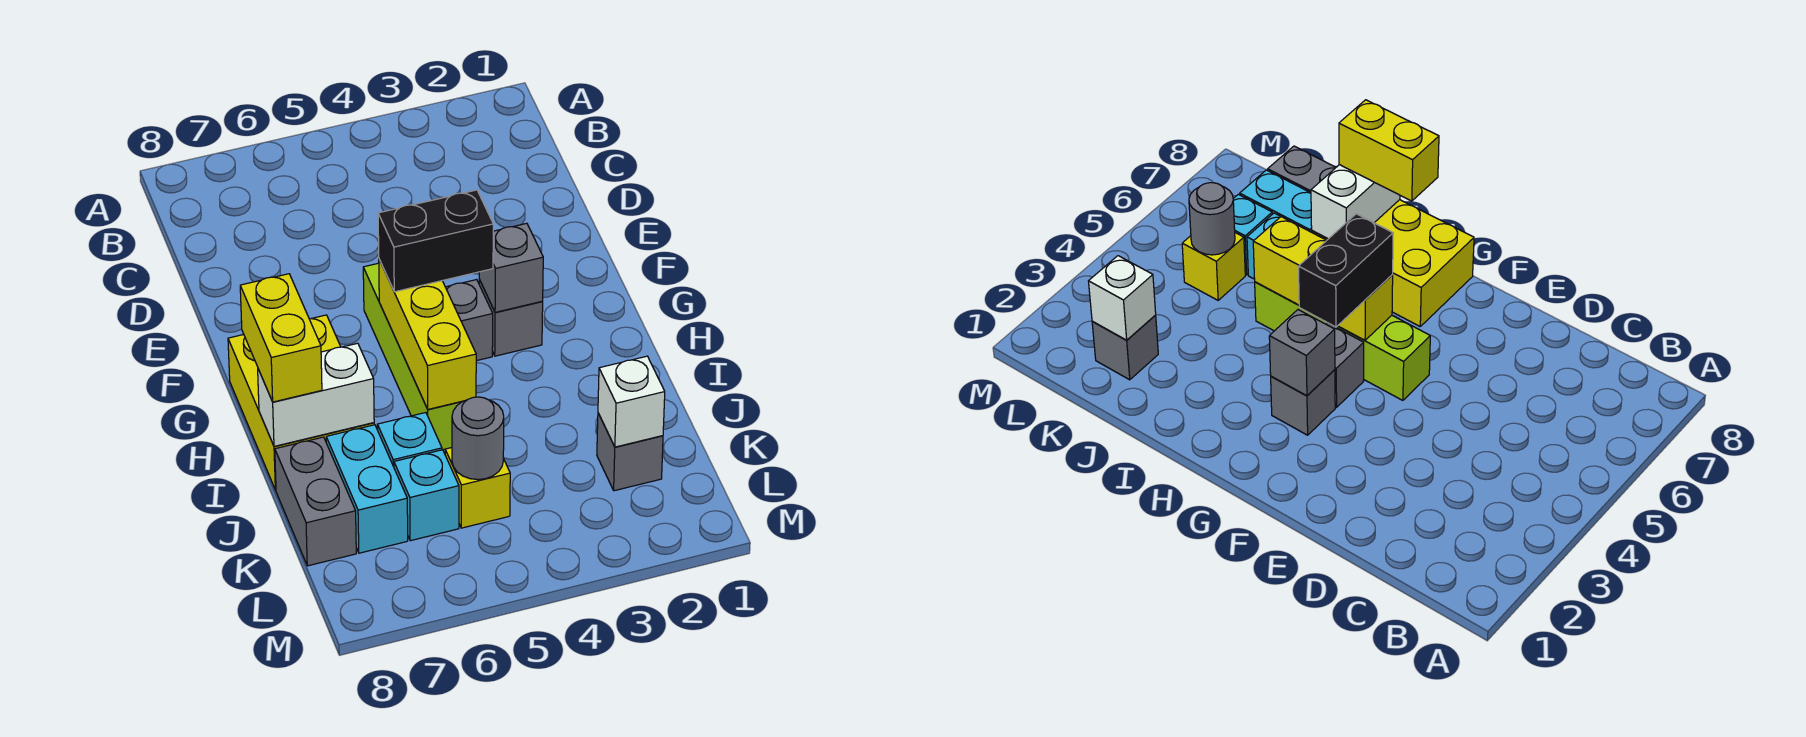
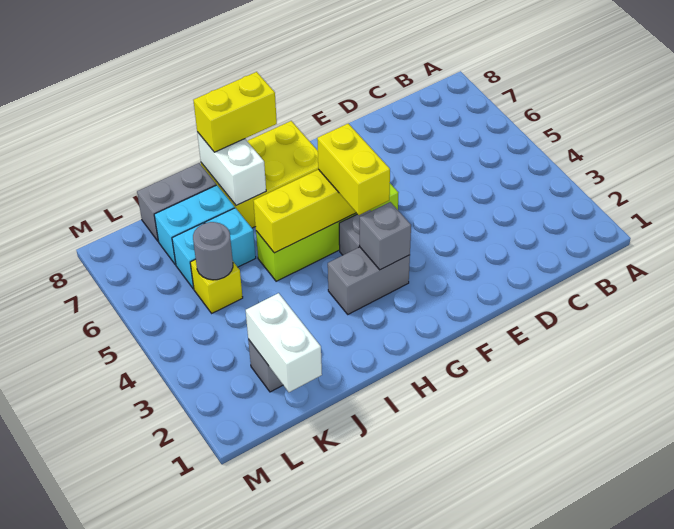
grey brick G3 level 1 -> grey brick G3:H3 level 1
black brick G4:G5 level 3 -> yellow brick G4:G5 level 3
white brick K2 level 2 -> white brick K1:K2 level 2

